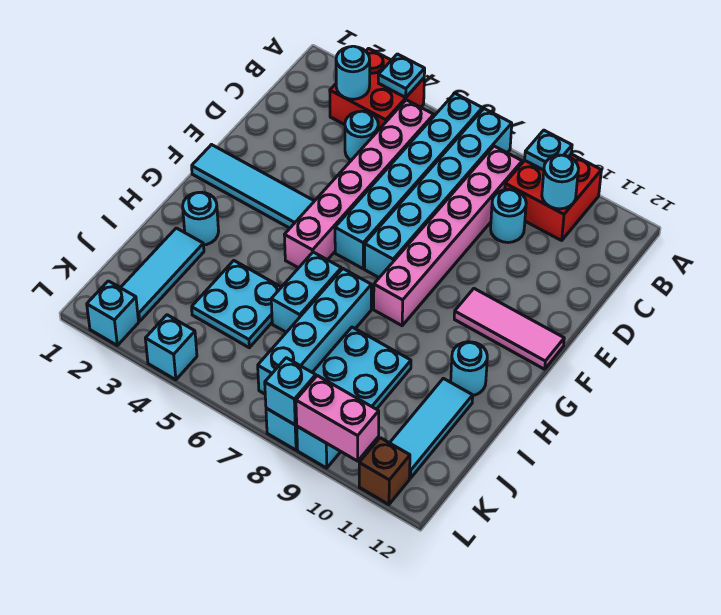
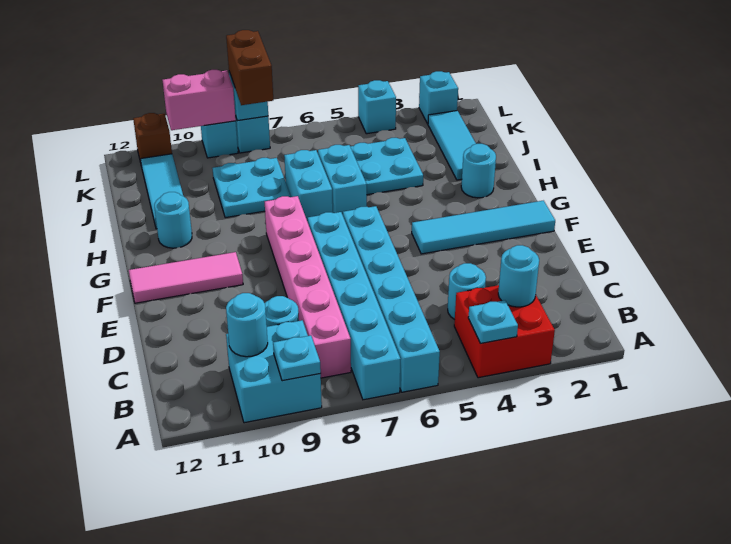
red brick A9:B10 level 1 -> cyan brick A9:B10 level 1
pink brick B5:G5 level 1 -> none
cyan brick H7:K7 level 1 -> cyan brick H7:I7 level 1
none -> brown brick K8:L8 level 3

